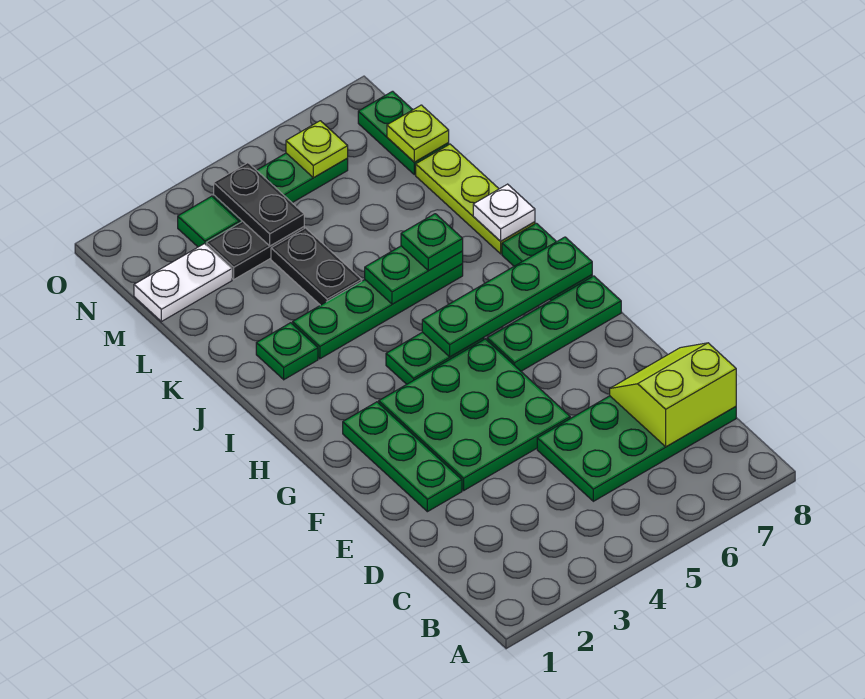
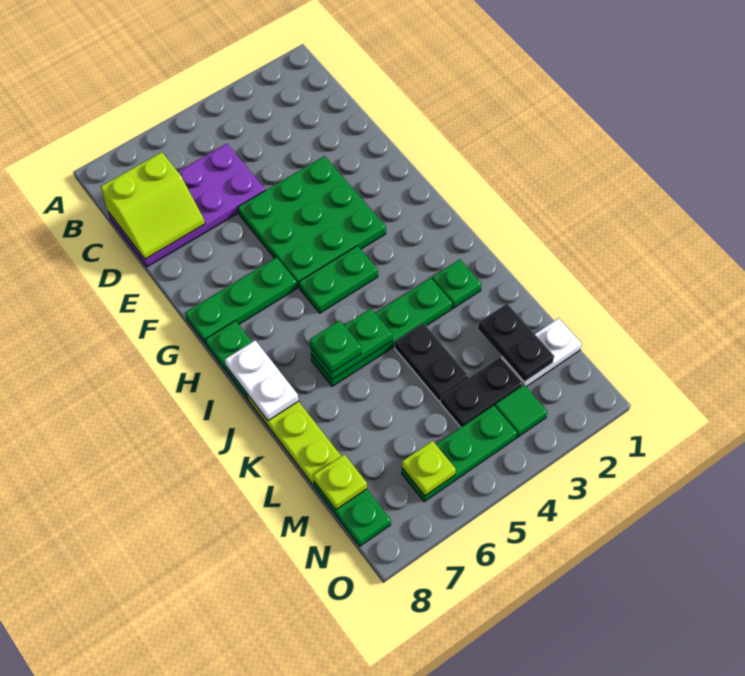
green plate C5:D8 level 1 -> purple plate C5:D8 level 1
green plate E2:G2 level 1 -> none
green plate H5:H8 level 2 -> none
white plate J8 level 2 -> white plate I8:J8 level 2
black plate M4:N4 level 2 -> black plate L2:M2 level 2

